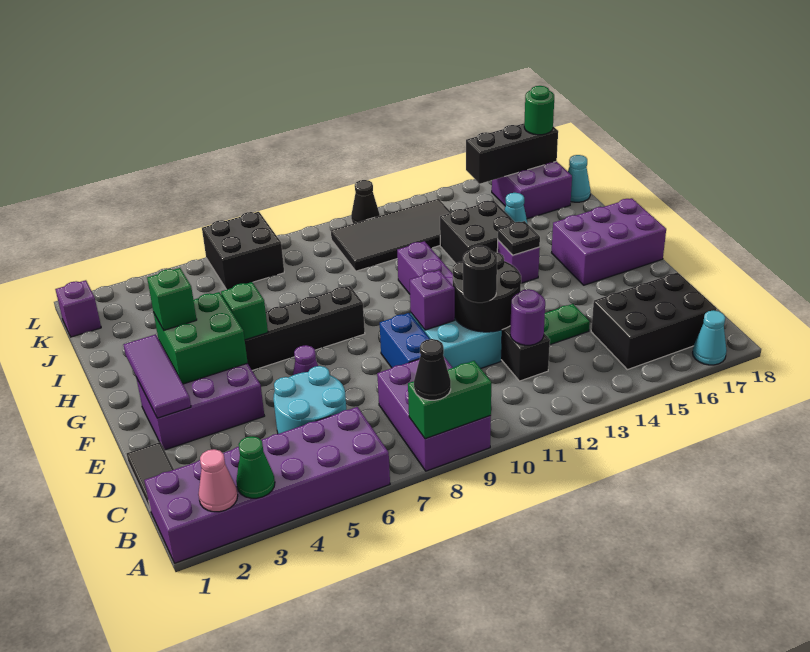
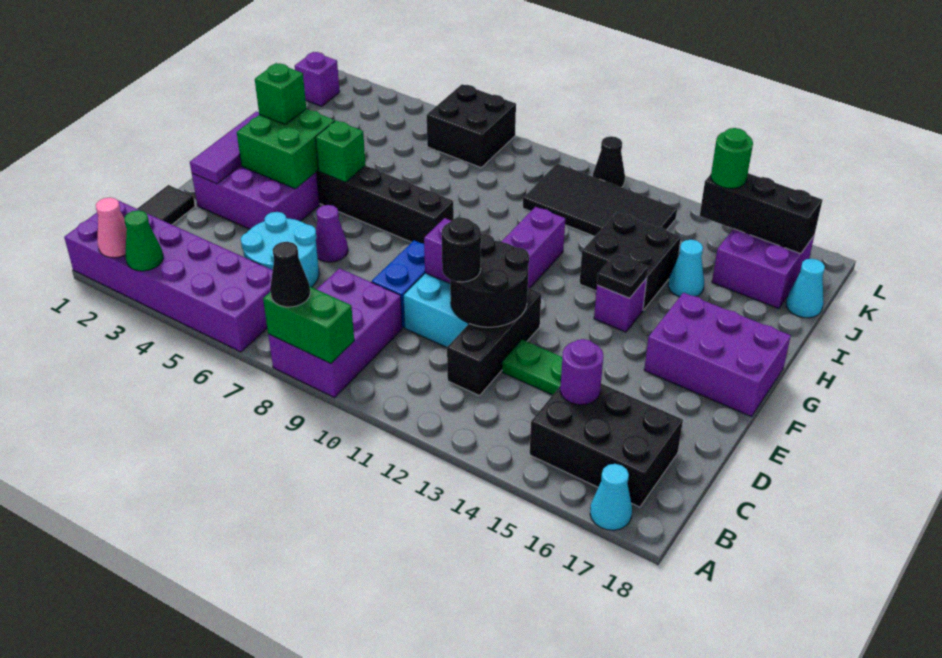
purple round brick C12 level 2 -> purple round brick C15 level 2
green round brick K17 level 3 -> green round brick K15 level 3

